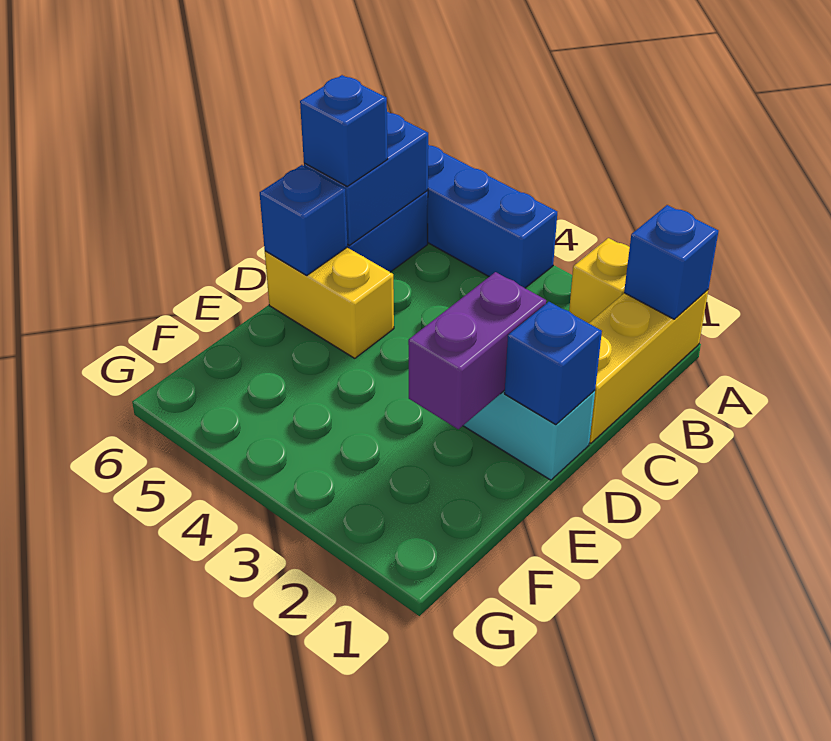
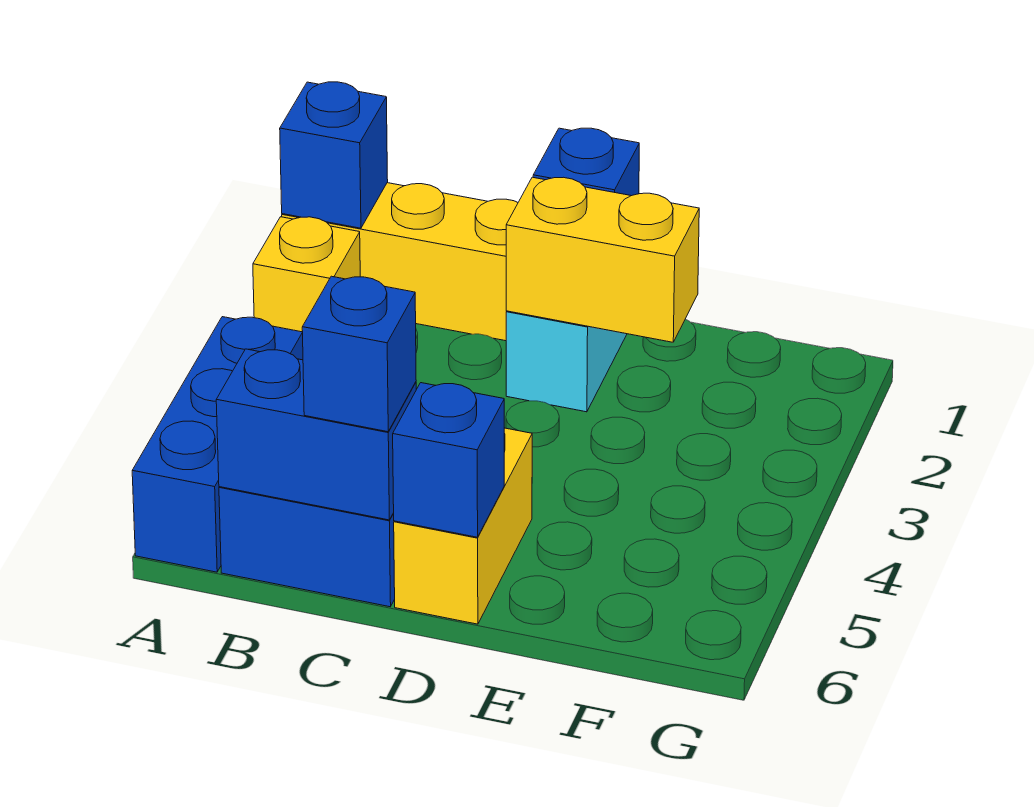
purple brick D2:E2 level 2 -> yellow brick D2:E2 level 2

